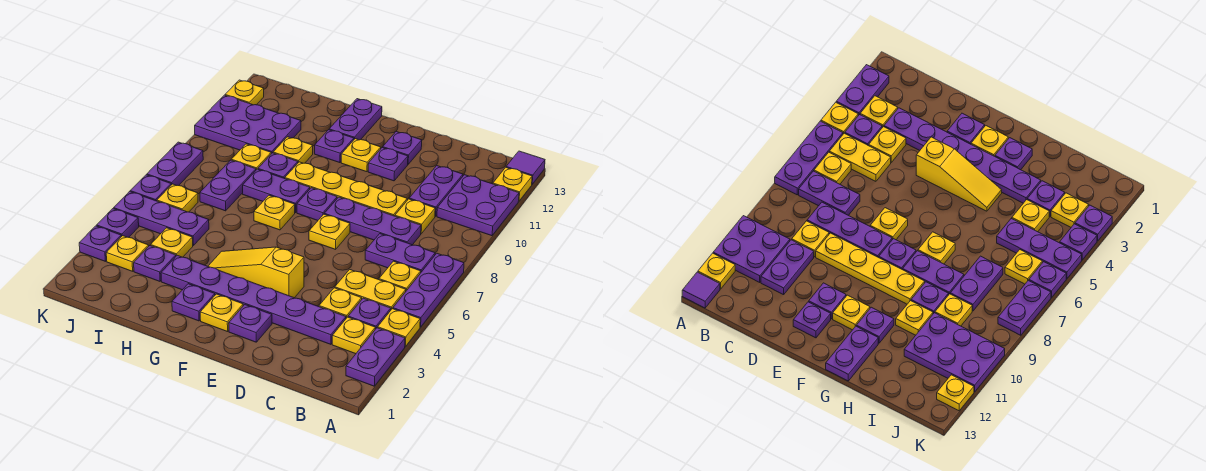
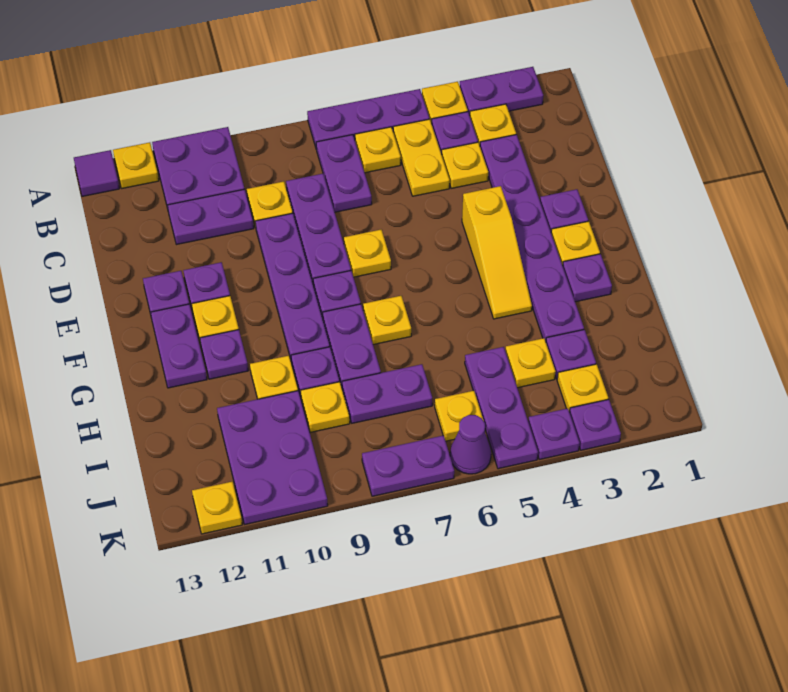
yellow plate D9:G9 level 1 -> purple plate D9:G9 level 1
purple plate G12:G13 level 1 -> purple plate F12:G12 level 1
purple plate K6 level 1 -> purple cone K6 level 1

